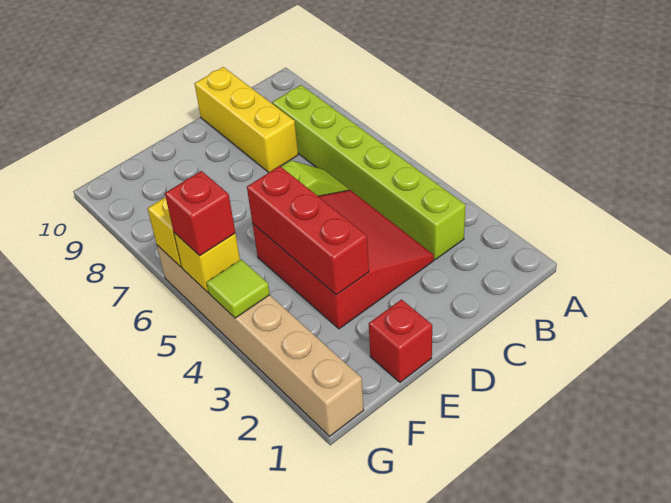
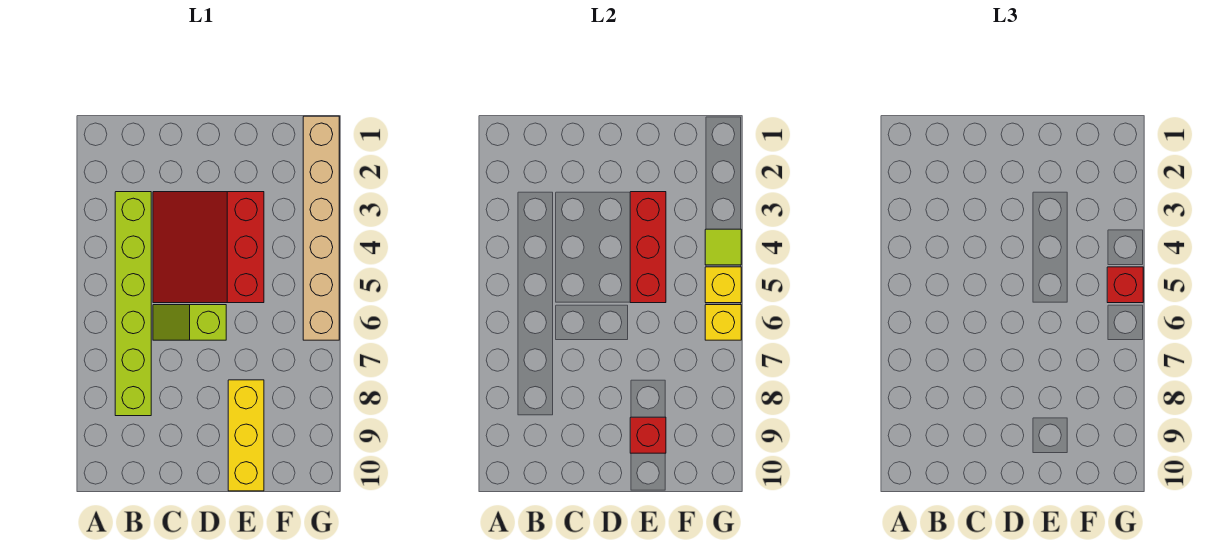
yellow brick C8:C10 level 1 -> yellow brick E8:E10 level 1
red brick E1 level 1 -> red brick E9 level 2

